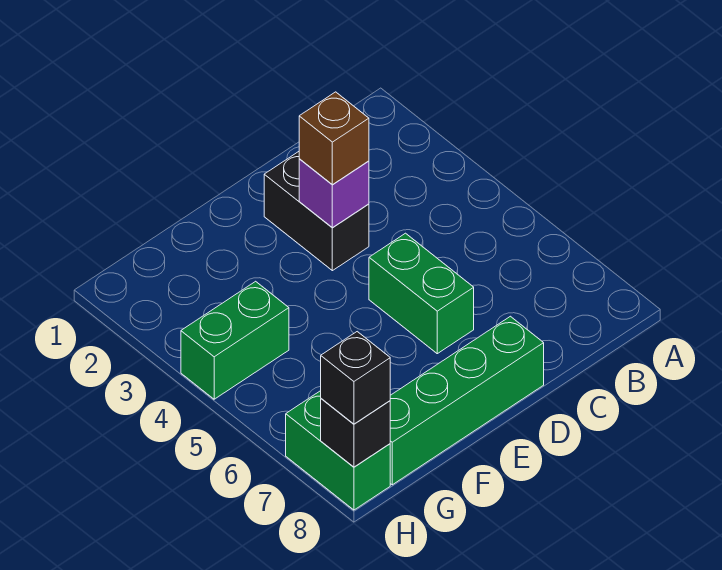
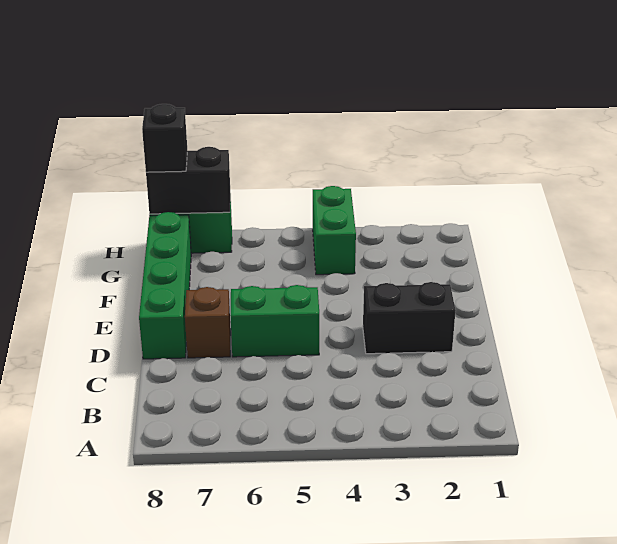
purple brick D3 level 2 -> none
brown brick D3 level 3 -> brown brick D7 level 1
black brick H8 level 2 -> black brick H7:H8 level 2

